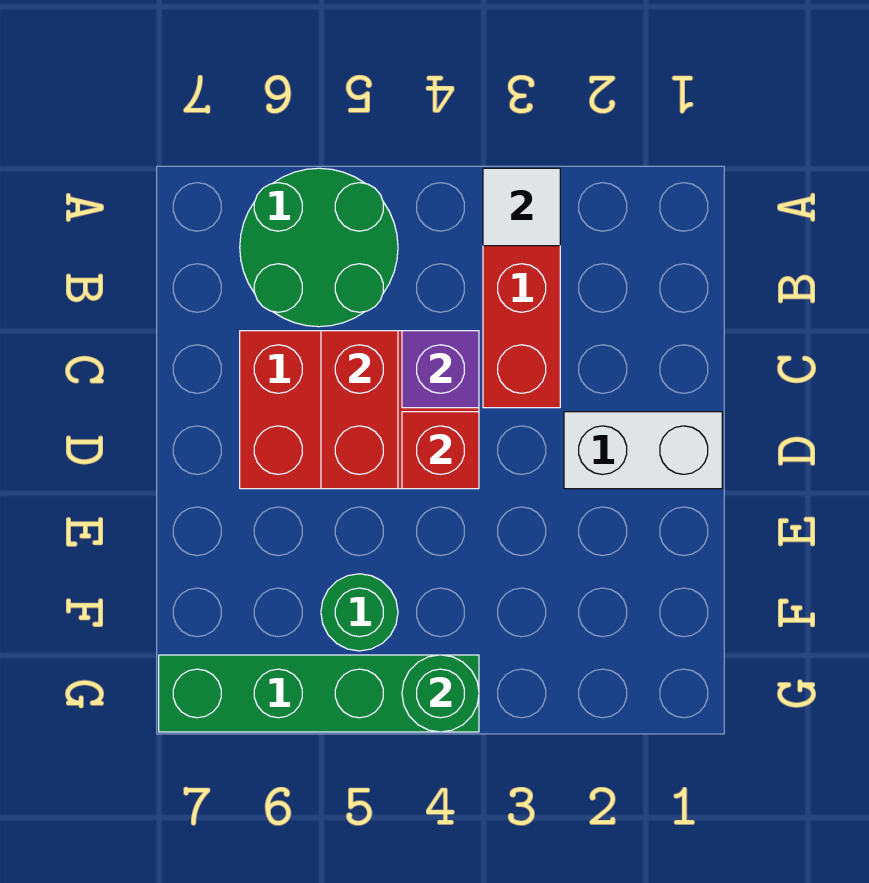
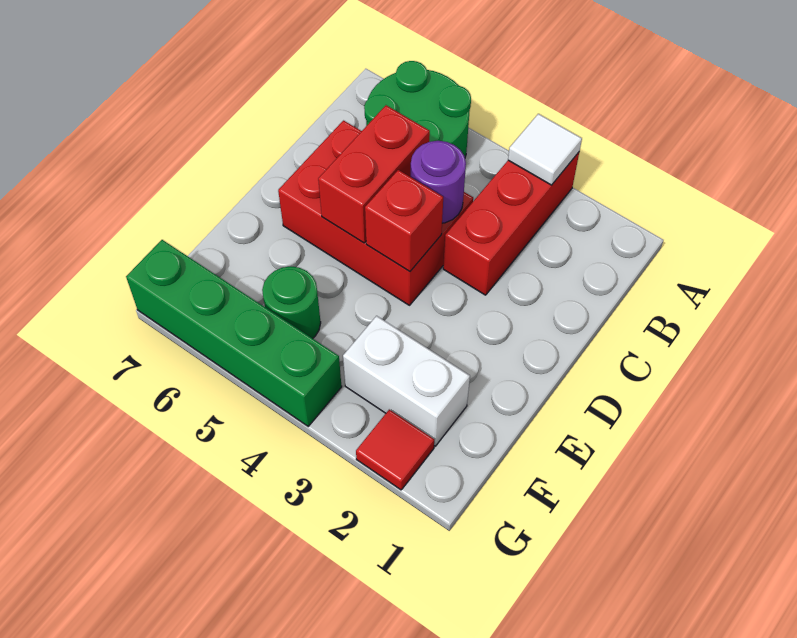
purple brick C4 level 2 -> purple round brick C4 level 2
white brick D1:D2 level 1 -> white brick F2:F3 level 1
none -> red tile G2 level 1
green round brick G4 level 2 -> none

